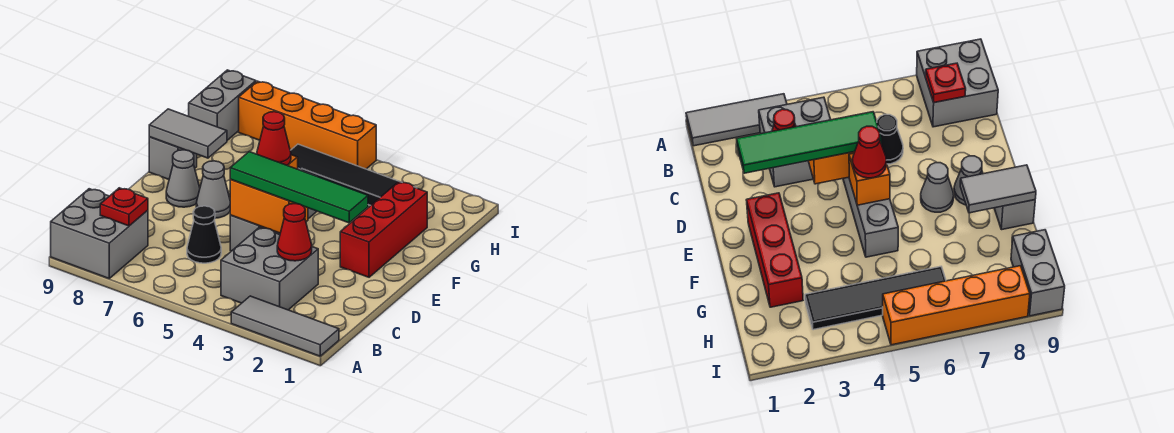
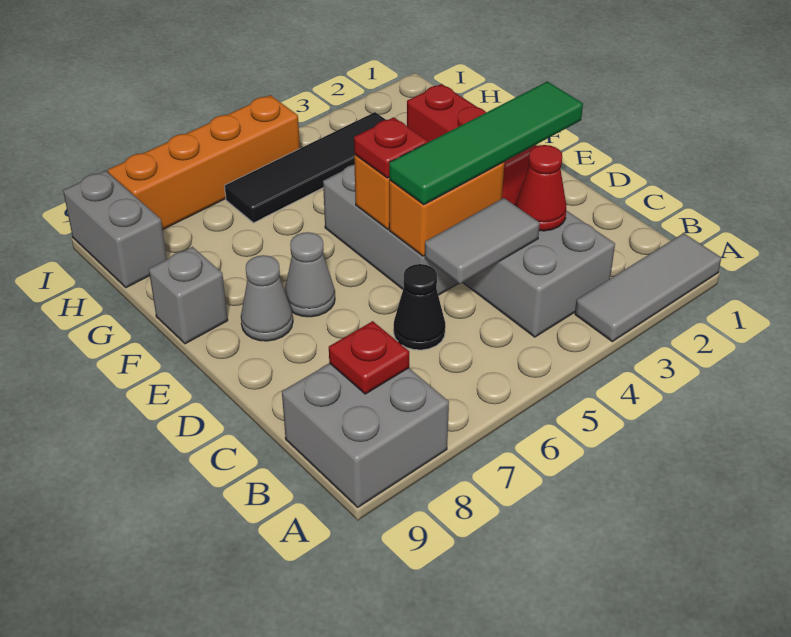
red cone E5 level 3 -> red plate E5 level 3
grey tile F8:F9 level 2 -> grey tile C4:C5 level 2

